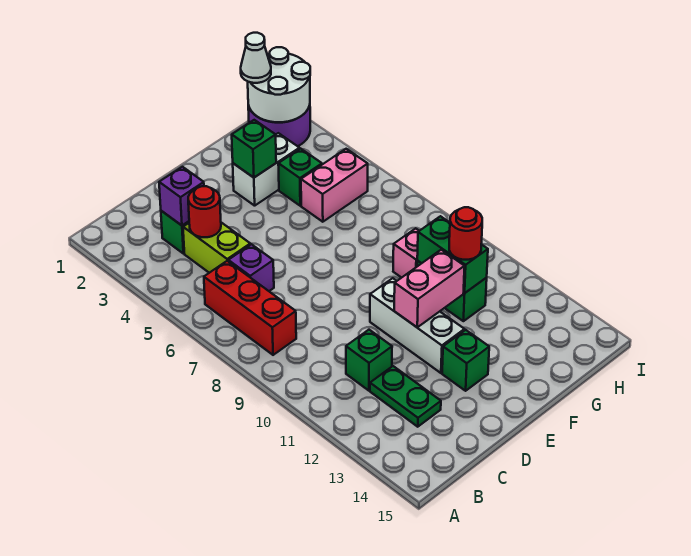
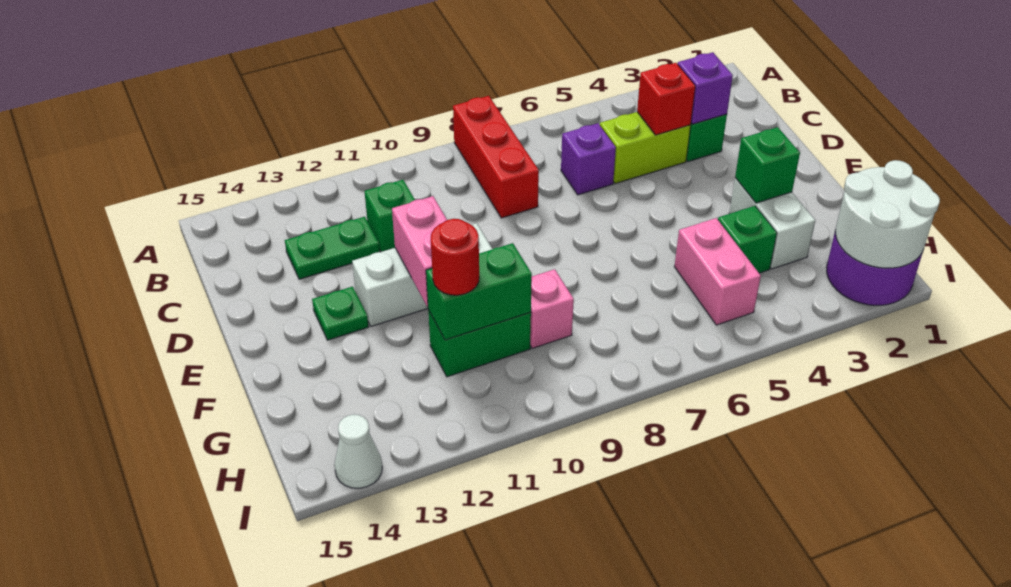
red brick B6:B8 level 1 -> red brick A8:C8 level 1
red round brick C4 level 2 -> red brick C4 level 2
green brick E13 level 1 -> green plate E13 level 1
white cone H1 level 3 -> white cone I14 level 1

